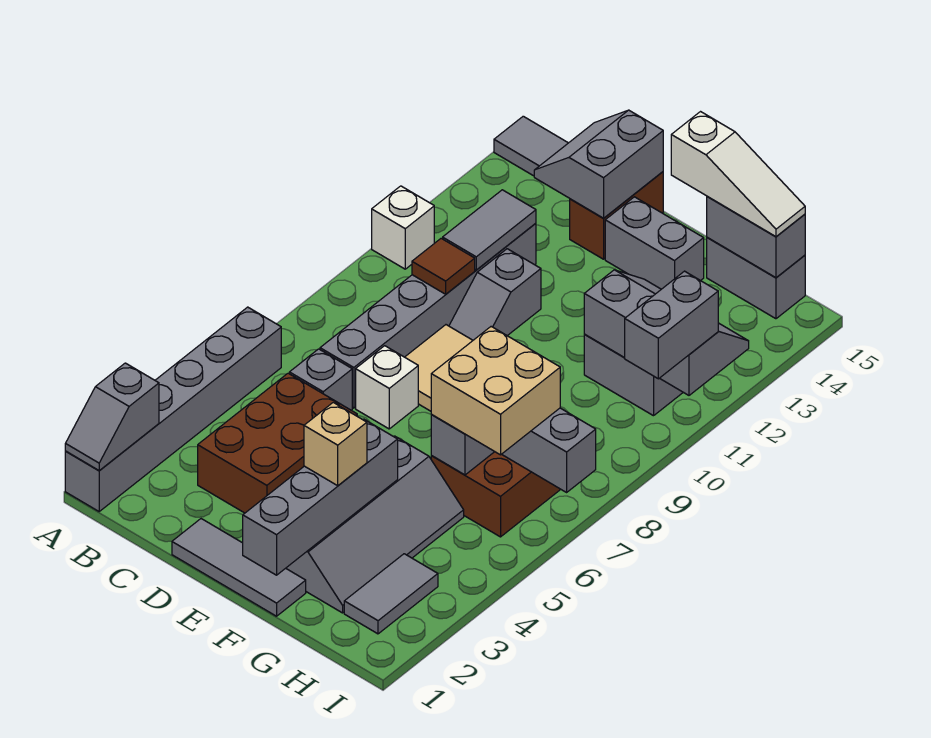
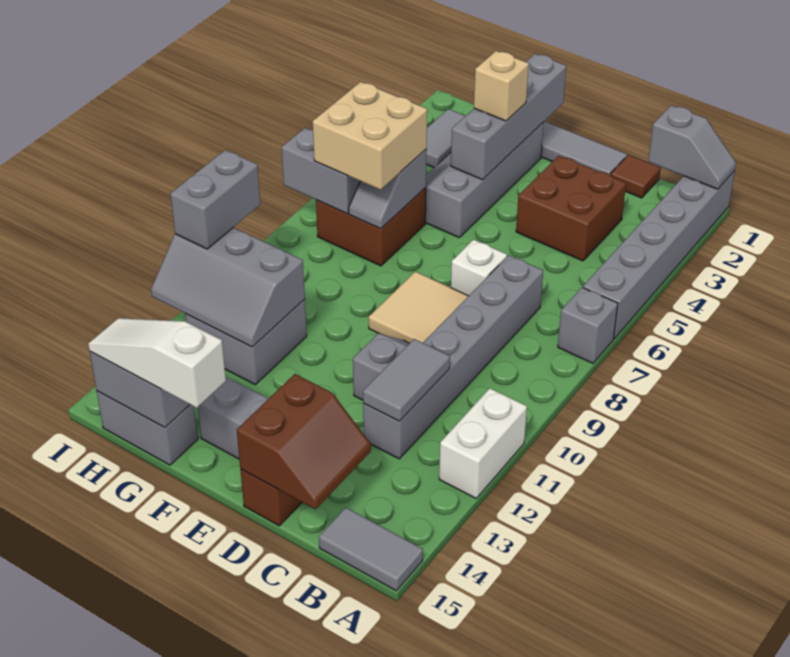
grey slope A1:A2 level 2 top 2 -> grey slope A1:B1 level 2 top B
white brick A11 level 1 -> white brick A11:A12 level 1
brown brick C3:D5 level 1 -> brown brick C3:D4 level 1
grey brick C6 level 1 -> grey brick A7 level 1
brown tile C10 level 2 -> brown tile C1 level 1
grey slope C14:D15 level 2 top D -> brown slope C14:D15 level 2 top D

